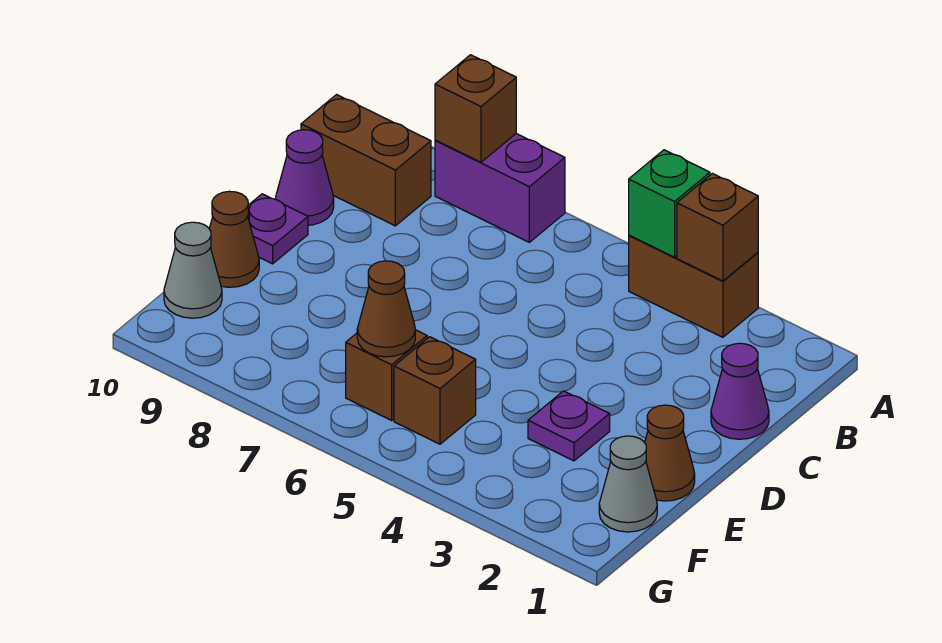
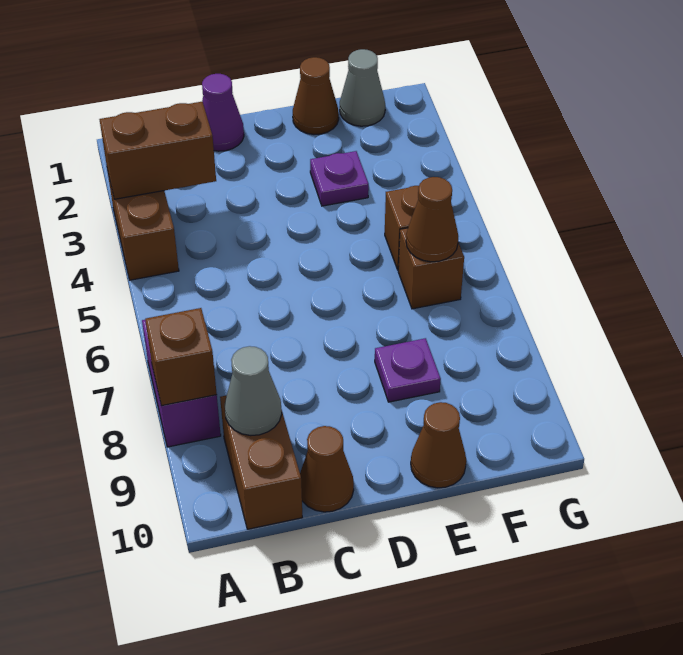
brown brick A3 level 2 -> brown brick A3:B3 level 2
green brick A4 level 2 -> none
purple cone C10 level 1 -> brown cone C10 level 1
purple plate D10 level 1 -> purple plate E8 level 1
grey cone F10 level 1 -> grey cone B9 level 2

